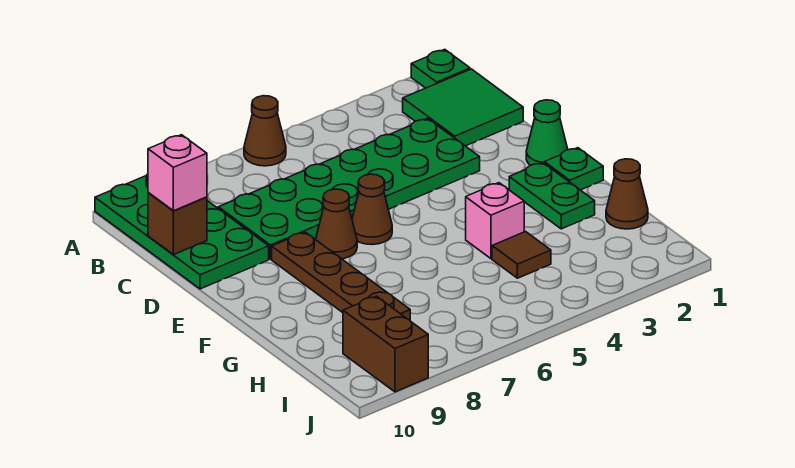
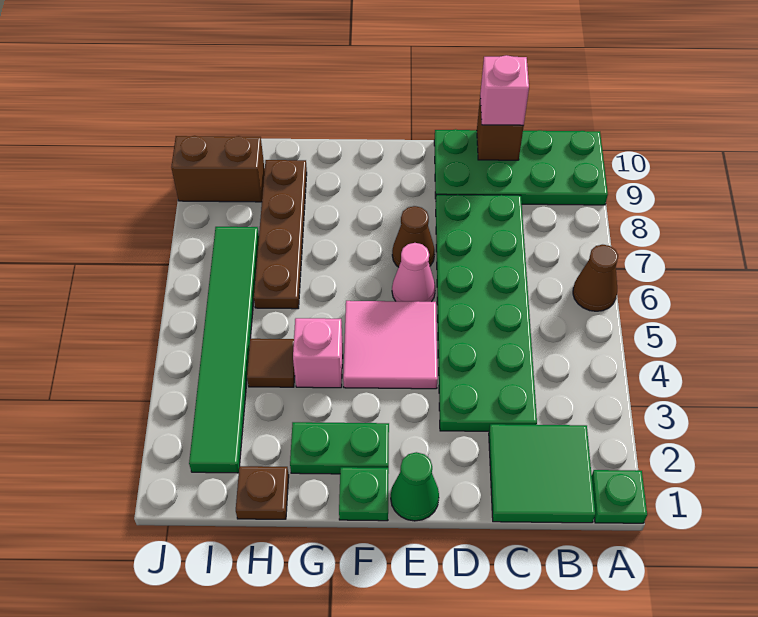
none -> pink tile E4:F5 level 1
brown cone E6 level 1 -> pink cone E6 level 1
brown plate E8:H8 level 1 -> brown plate H6:H9 level 1
brown cone H1 level 1 -> brown plate H1 level 1
none -> green tile I2:I7 level 1

